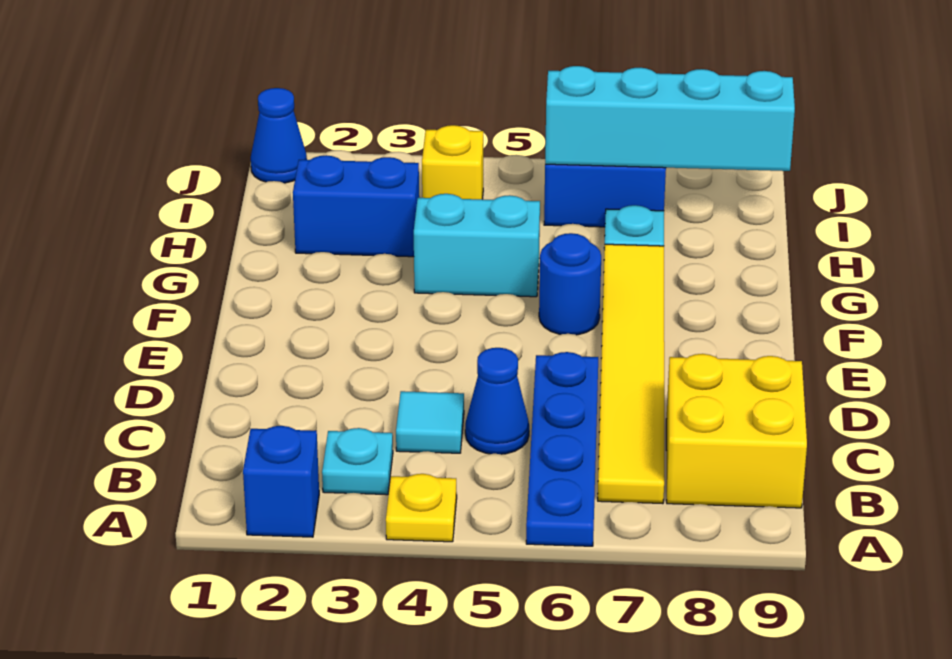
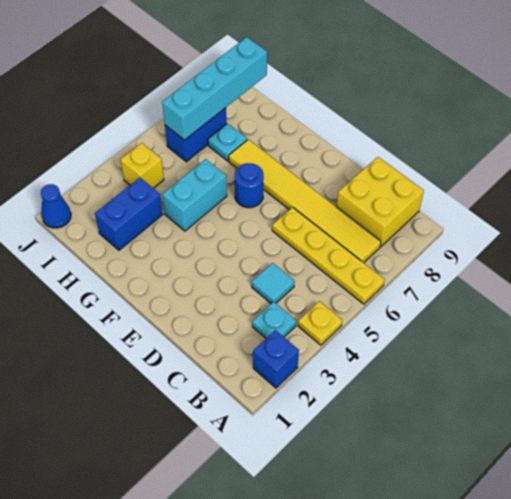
blue plate A6:D6 level 1 -> yellow plate A6:D6 level 1
blue cone C5 level 1 -> none

